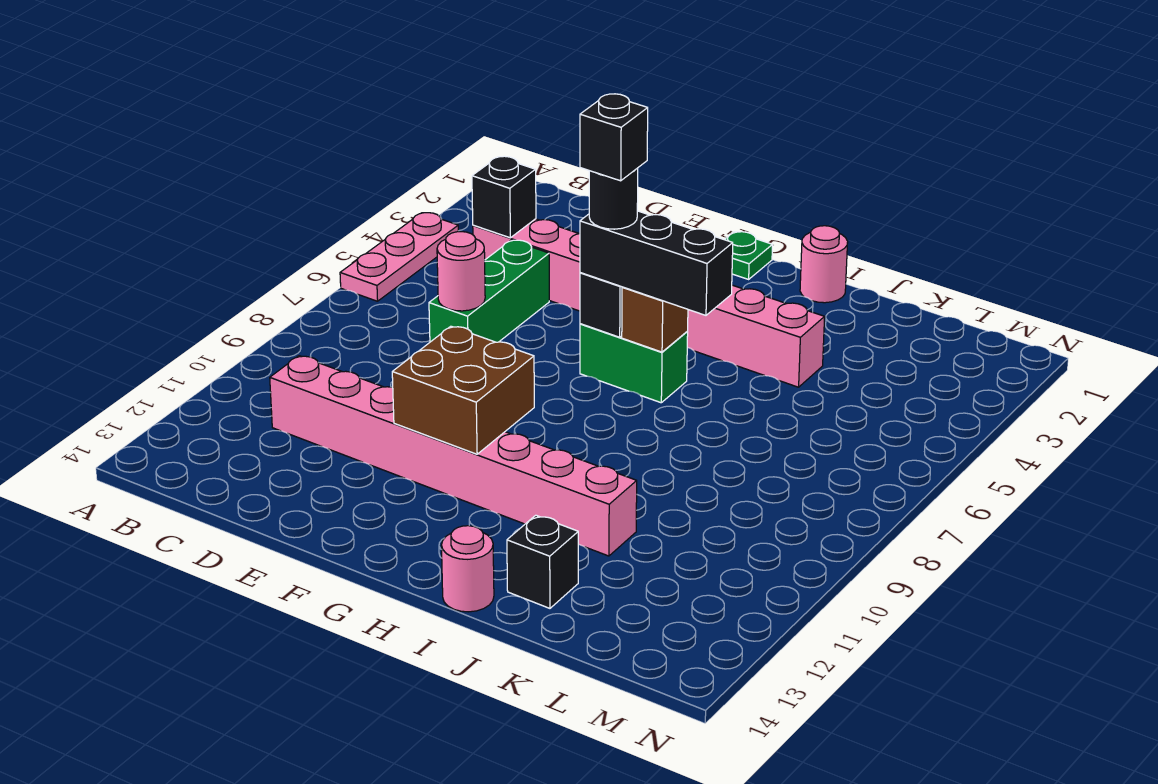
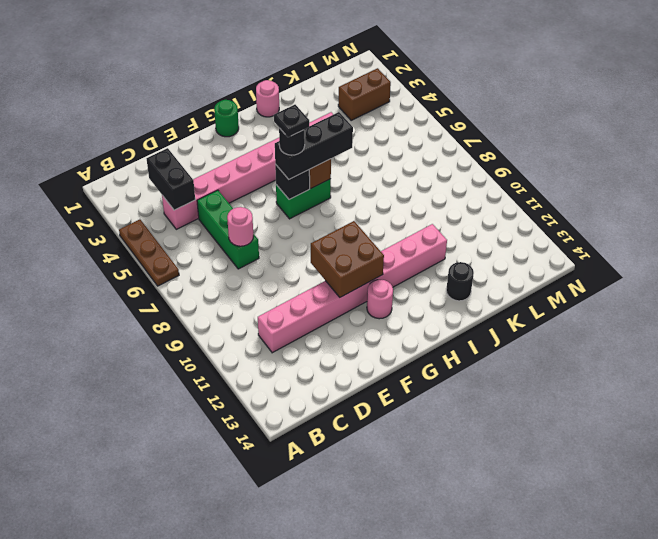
pink plate A4:A6 level 1 -> brown plate A4:A6 level 1
black brick C4 level 2 -> black brick C3:C4 level 2
green plate G1 level 1 -> green round brick G1 level 1
black brick G6 level 5 -> black plate G6 level 5
pink round brick I14 level 1 -> pink round brick G12 level 1
black brick J13 level 1 -> black round brick J13 level 1
none -> brown brick L3:M3 level 1

